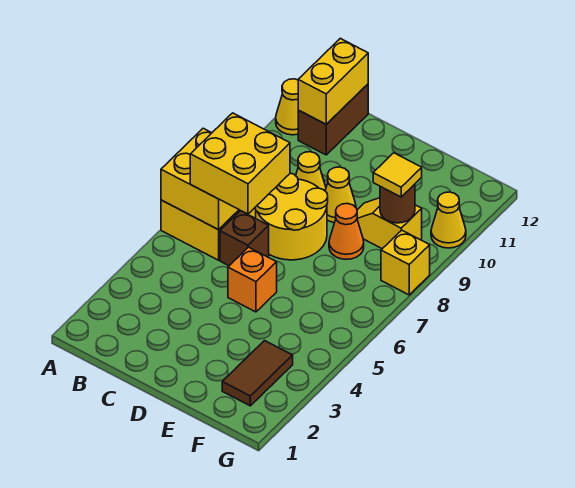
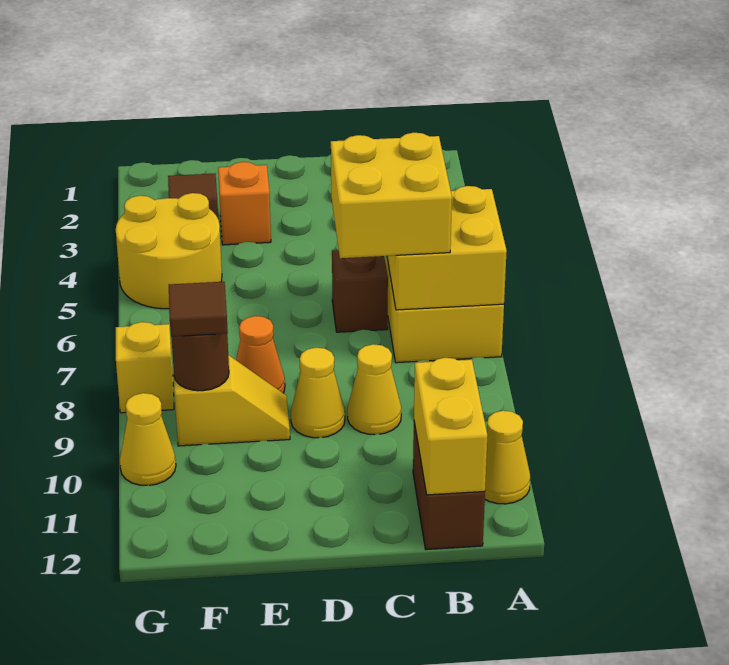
yellow round brick C7:D8 level 1 -> yellow round brick F4:G5 level 1
orange brick D5 level 1 -> orange brick E3 level 1
yellow tile F9 level 3 -> brown tile F9 level 3

